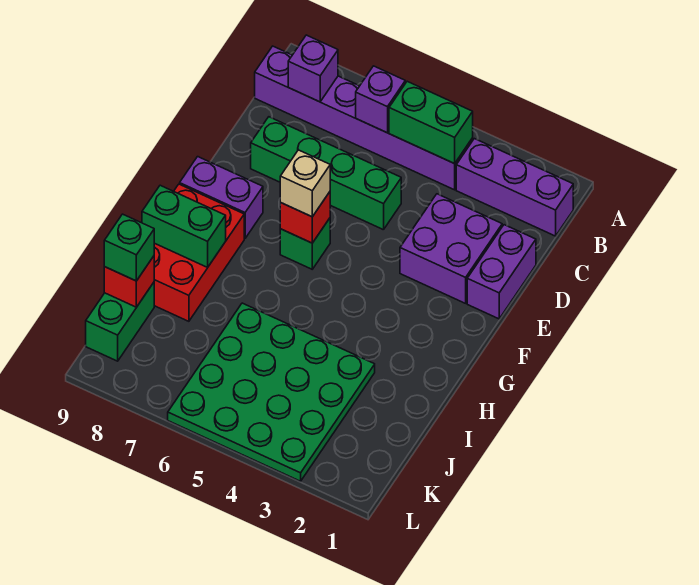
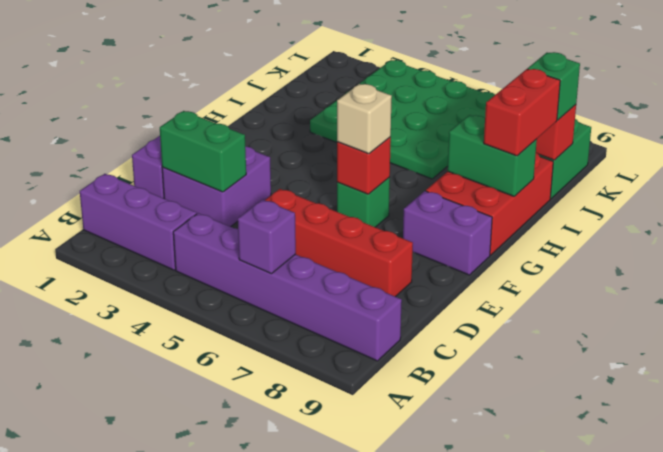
green brick B4:B5 level 2 -> green brick D2:D3 level 2
purple brick B8 level 2 -> none
green brick D5:D8 level 1 -> red brick D5:D8 level 1
none -> red brick H9:I9 level 3

